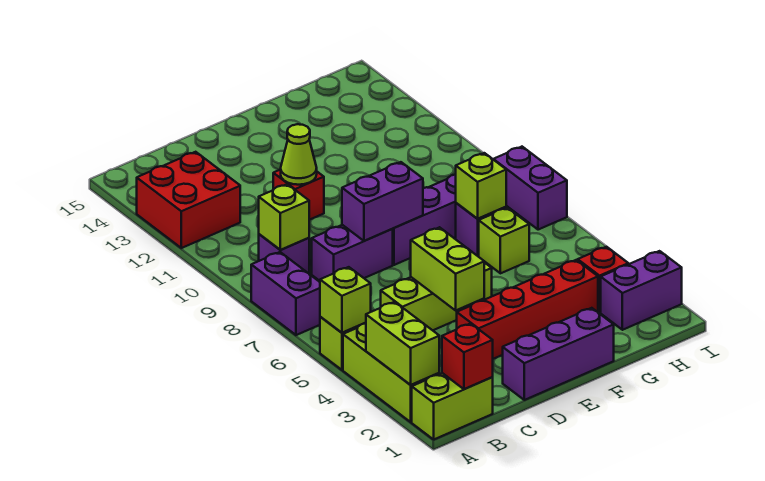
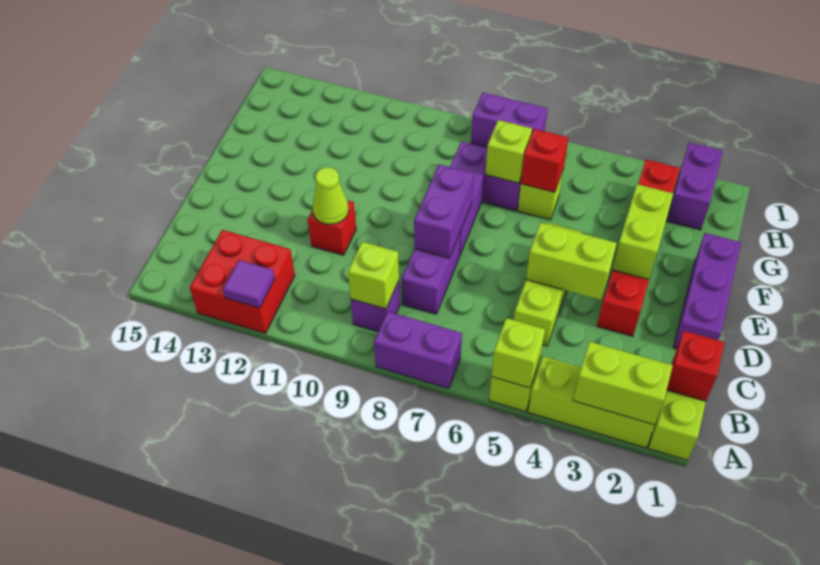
none -> purple tile A12 level 2
none -> lime brick E3:F3 level 2
none -> red brick G6 level 2

